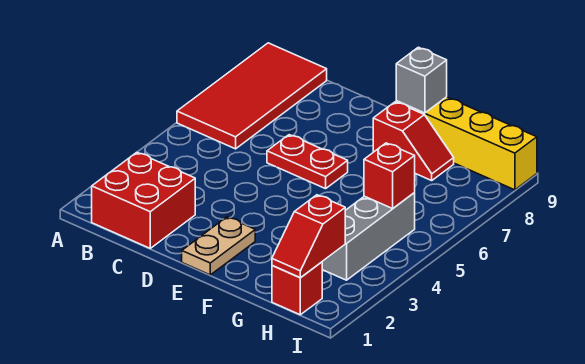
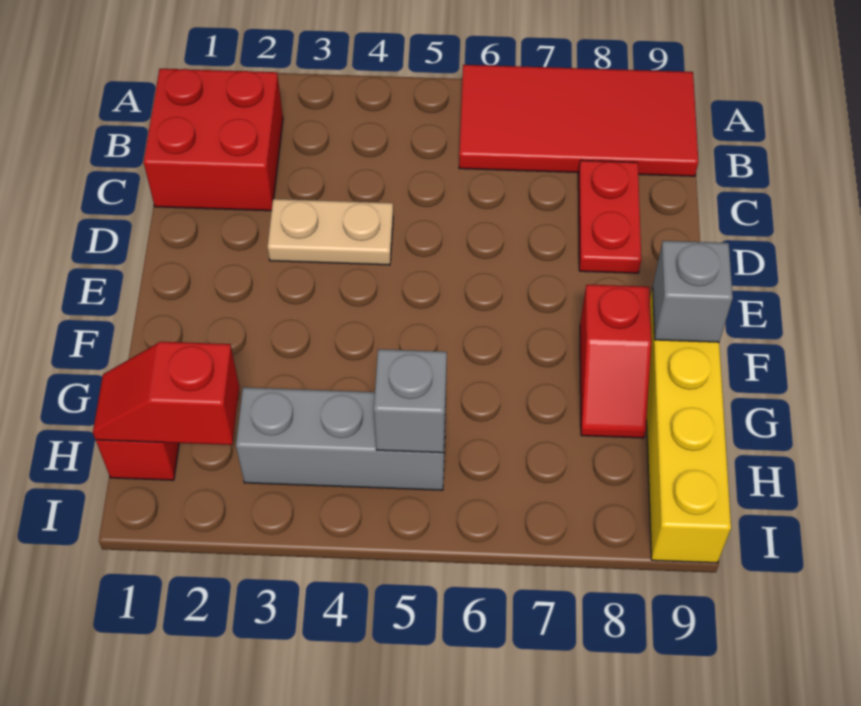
red plate D6:E6 level 1 -> red plate C8:D8 level 1
tan plate E1:E2 level 1 -> tan plate D3:D4 level 1
red brick H5 level 2 -> grey brick H5 level 2

